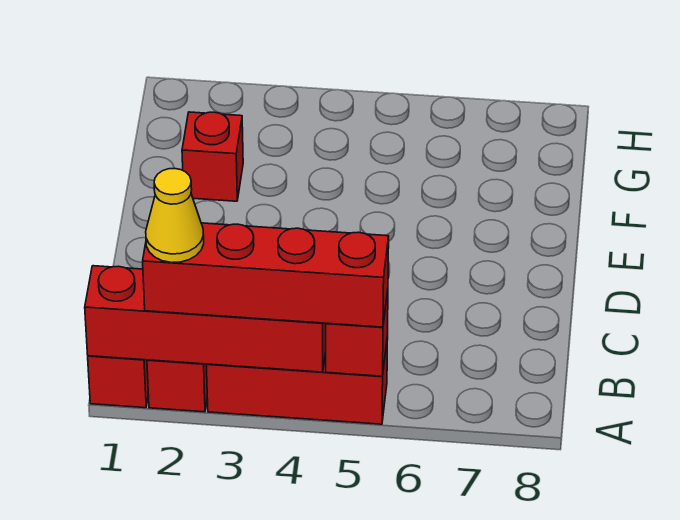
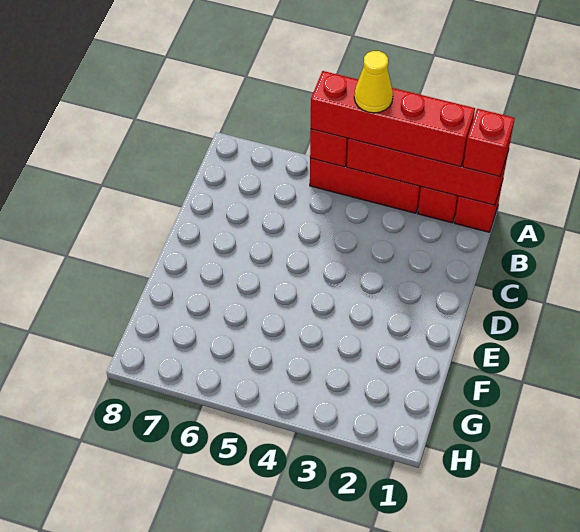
yellow cone A2 level 4 -> yellow cone A4 level 4
red brick F2 level 1 -> red brick A1 level 3

